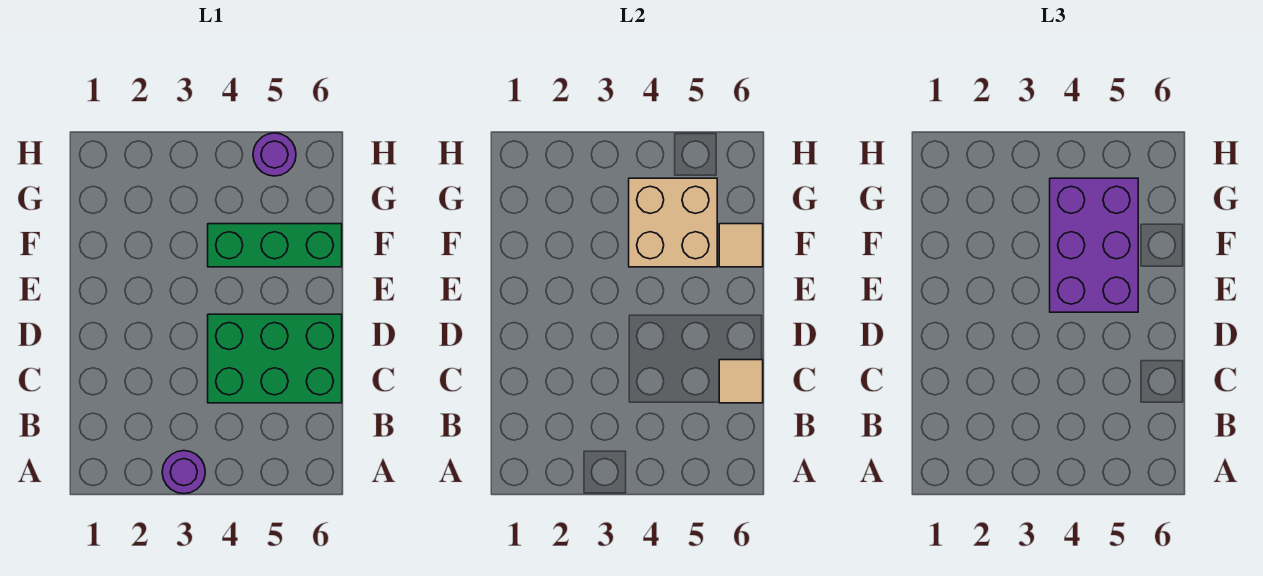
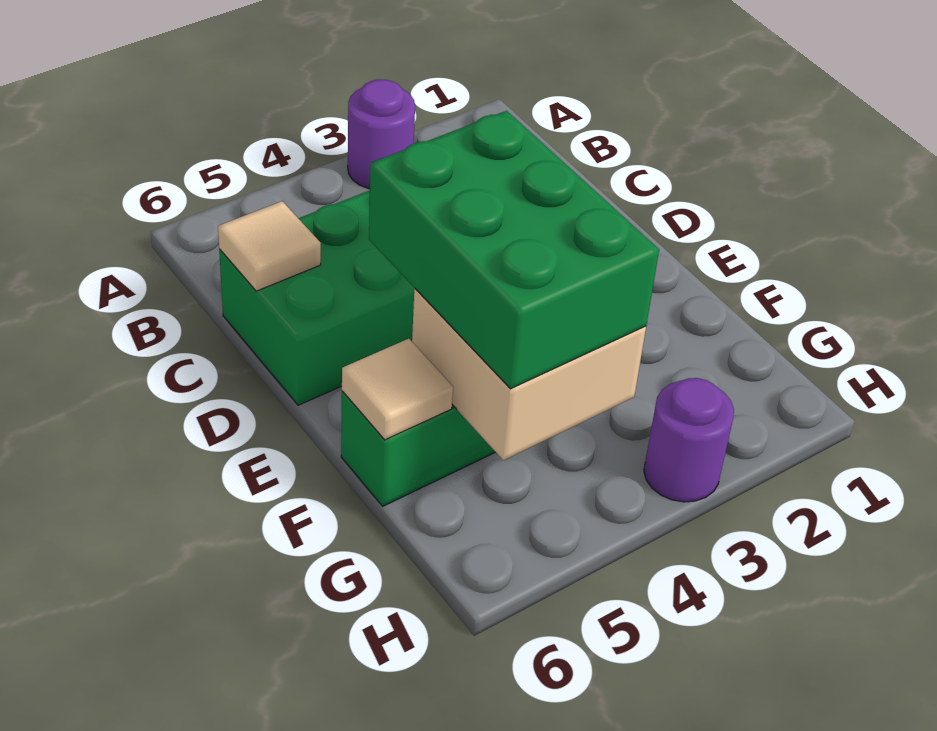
purple brick E4:G5 level 3 -> green brick E4:G5 level 3
purple round brick H5 level 1 -> purple round brick H3 level 1

